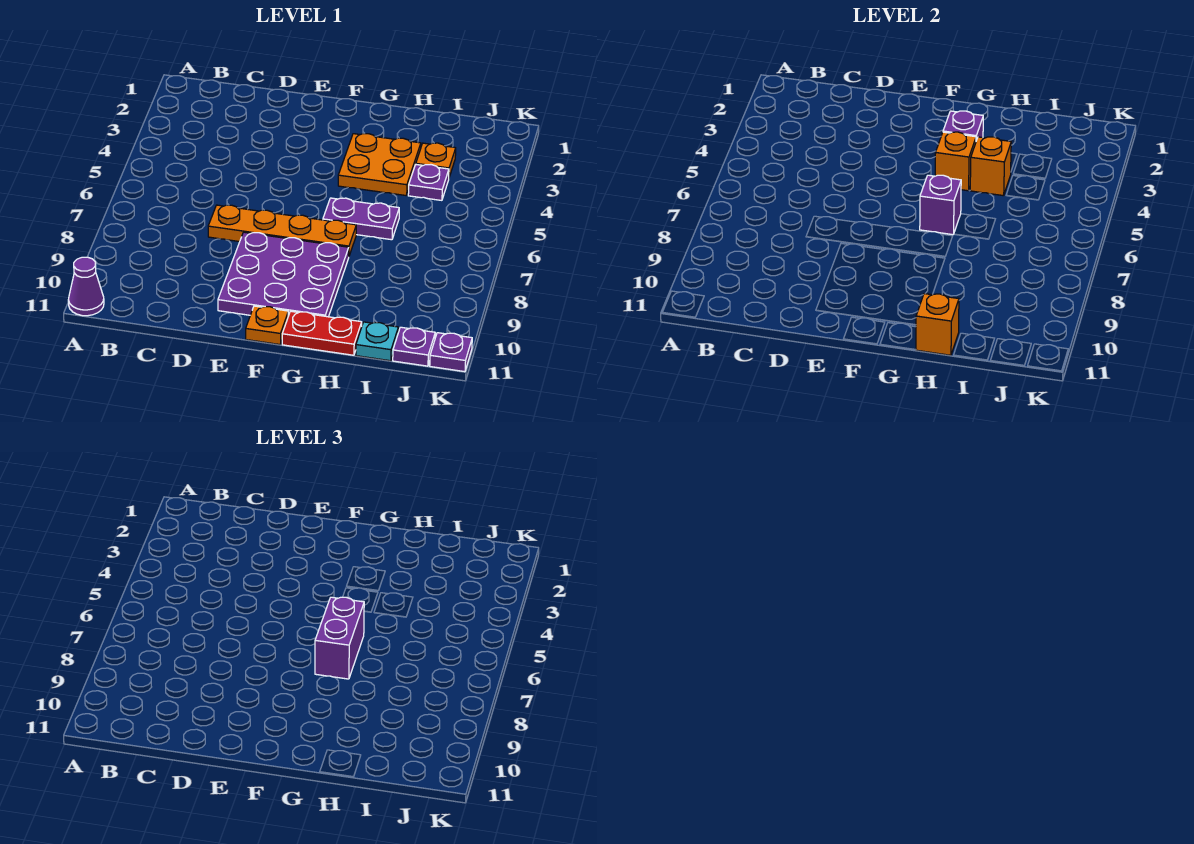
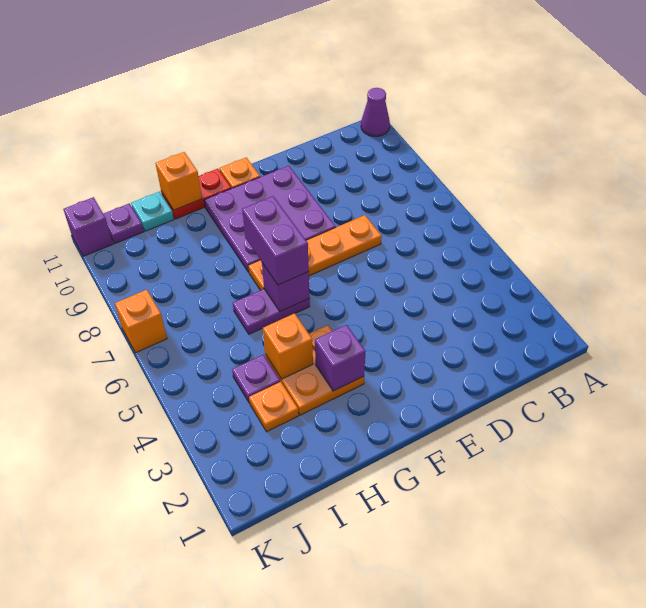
orange brick G4 level 2 -> orange brick K7 level 1
purple plate K11 level 1 -> purple brick K11 level 1

